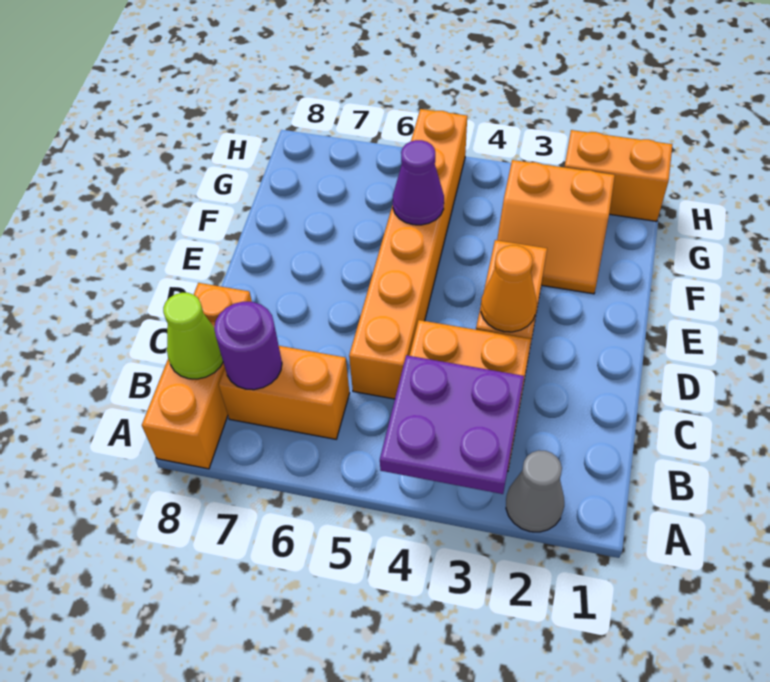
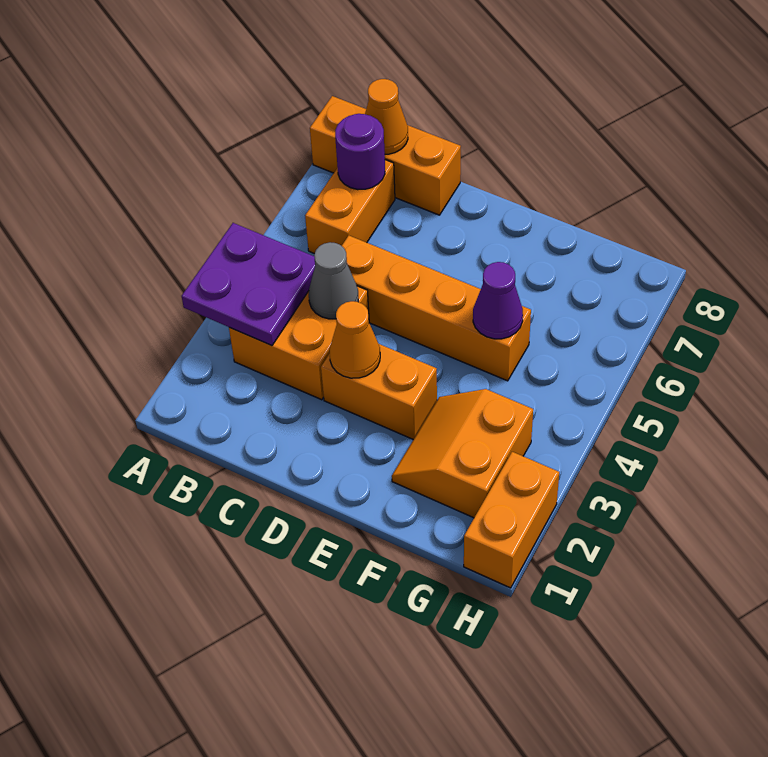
grey cone A2 level 1 -> grey cone C4 level 2
lime cone B8 level 2 -> orange cone B8 level 2
orange brick C5:H5 level 1 -> orange brick C5:F5 level 1

